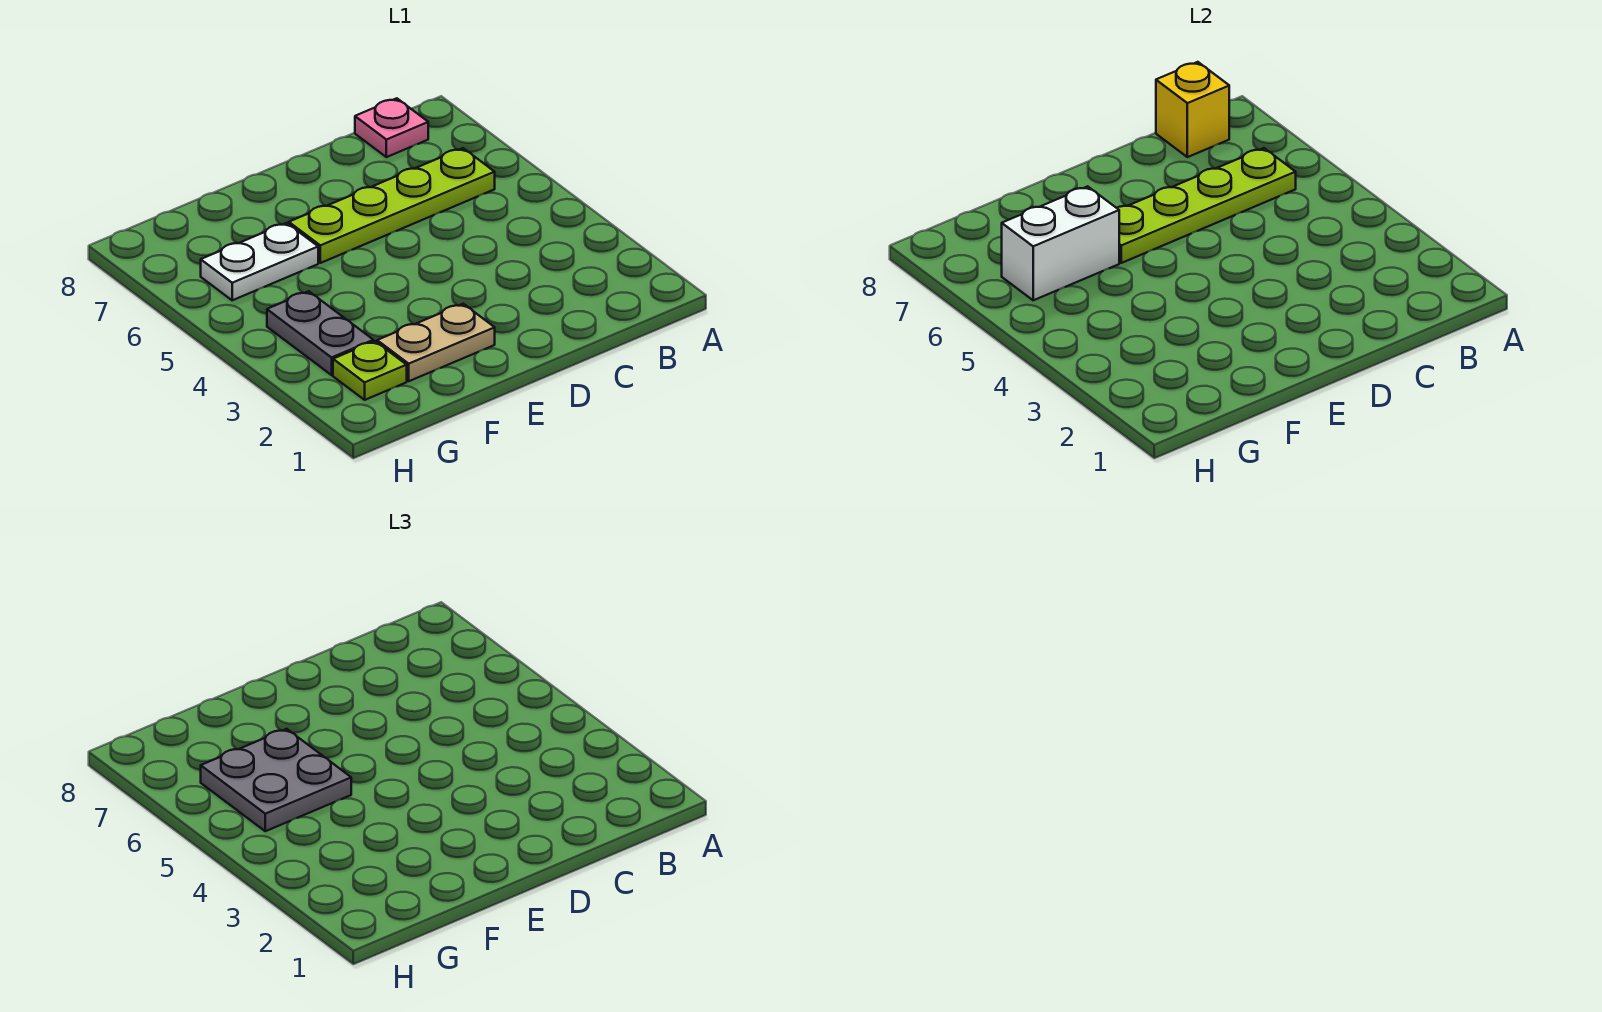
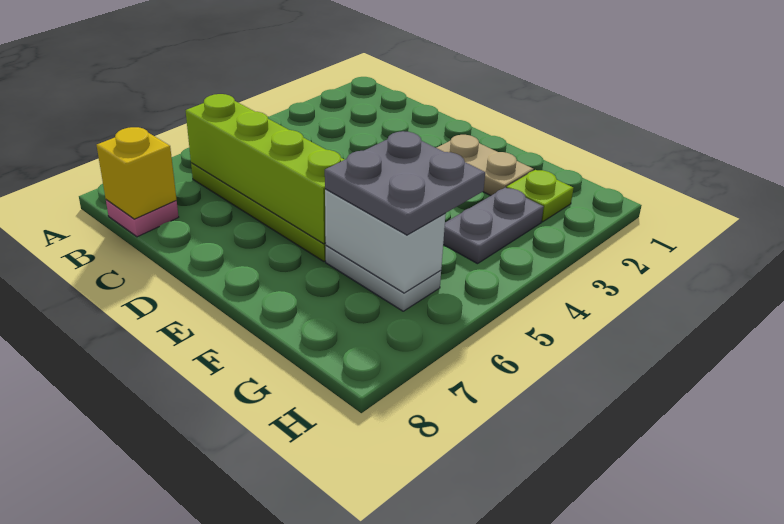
lime plate B6:E6 level 2 -> lime brick B6:E6 level 2

